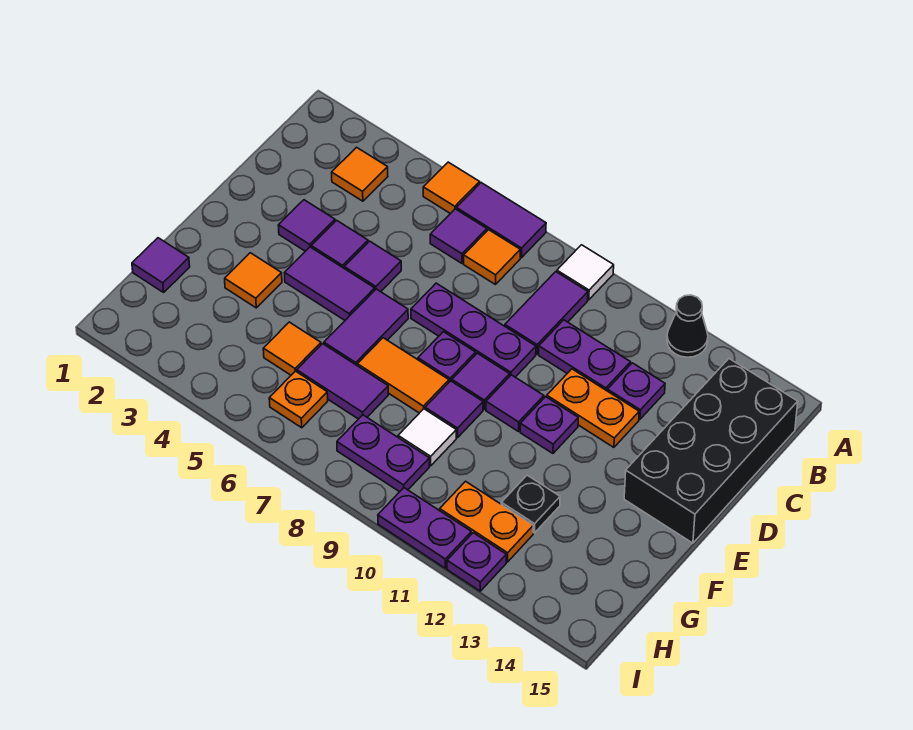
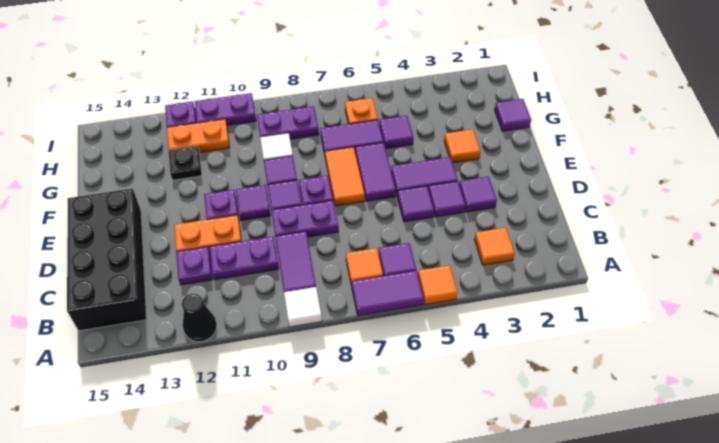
purple plate D7:D9 level 1 -> purple plate D8:D9 level 1
orange tile F7:F8 level 1 -> orange tile E7:F7 level 1
orange tile G5 level 1 -> purple tile G5 level 1

